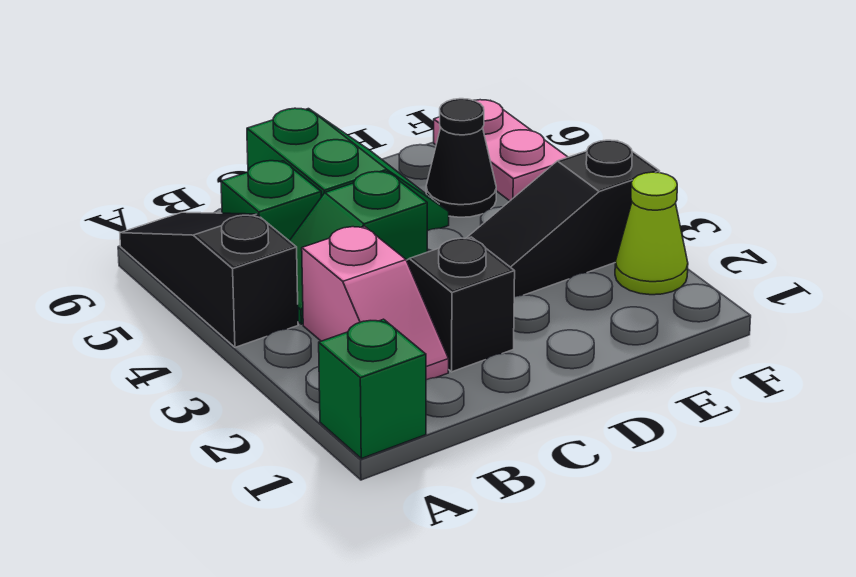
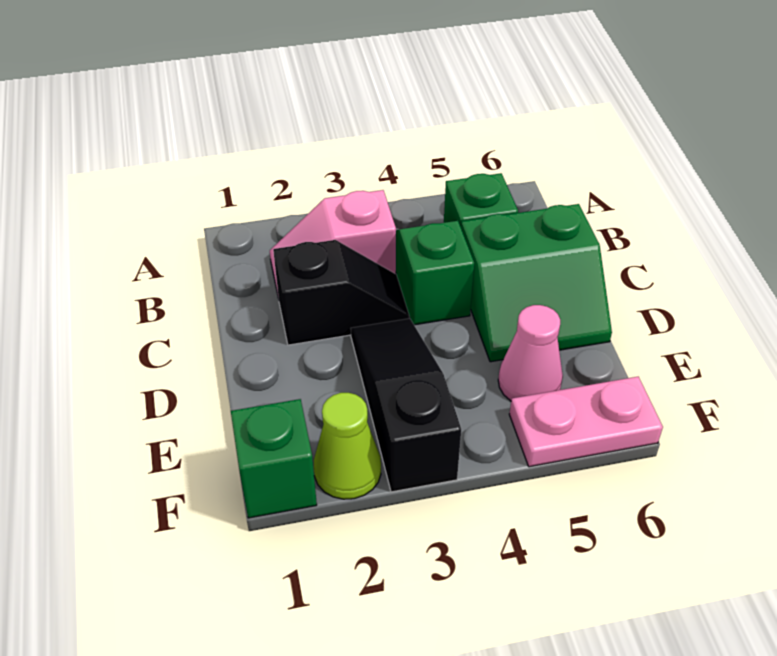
green brick A1 level 1 -> green brick F1 level 1
black slope A4:A6 level 1 top 4 -> none
black cone E5 level 1 -> pink cone E5 level 1

